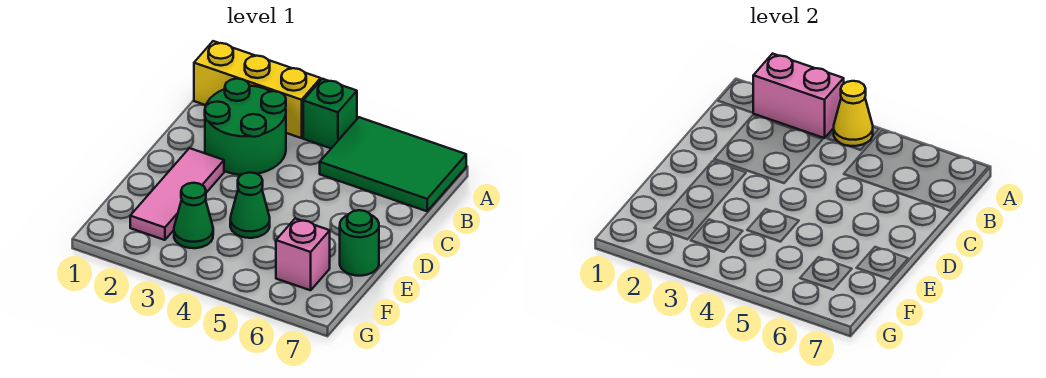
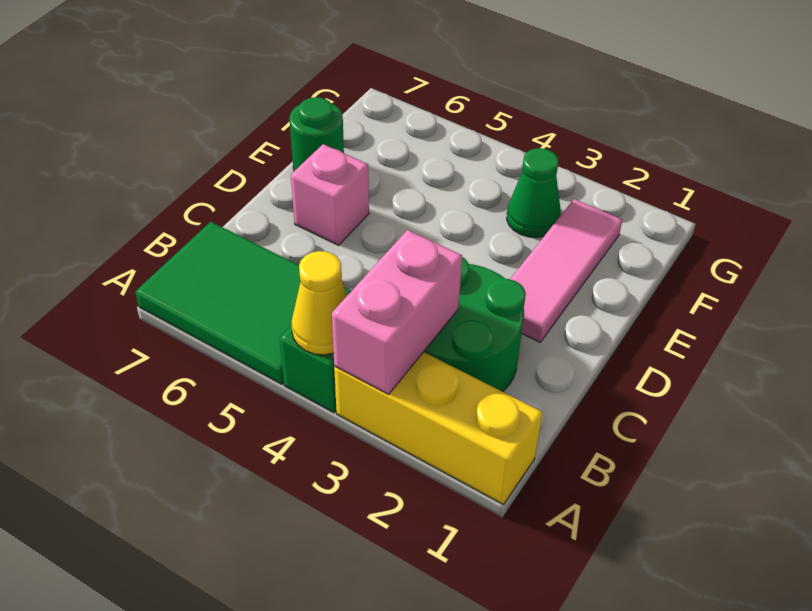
pink brick A2:A3 level 2 -> pink brick A3:B3 level 2
green cone E4 level 1 -> none
pink brick F6 level 1 -> pink brick D6 level 1

